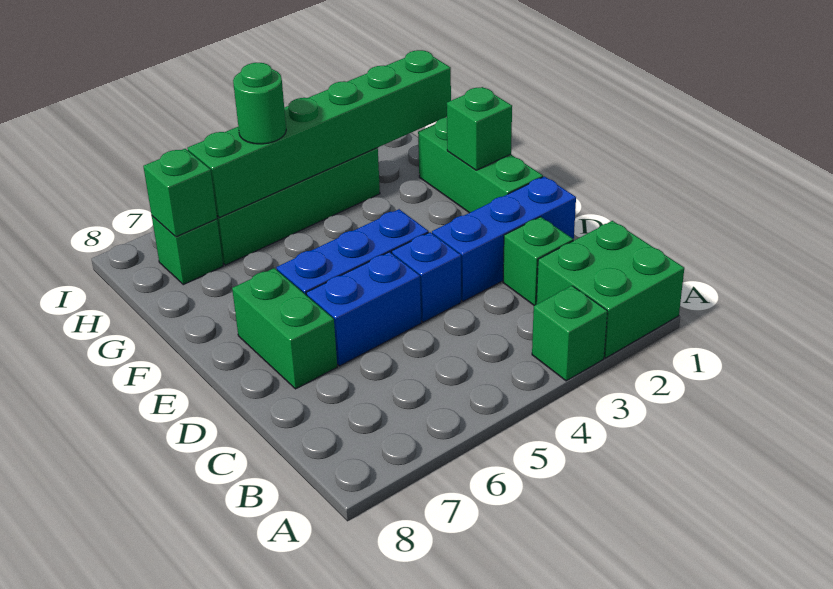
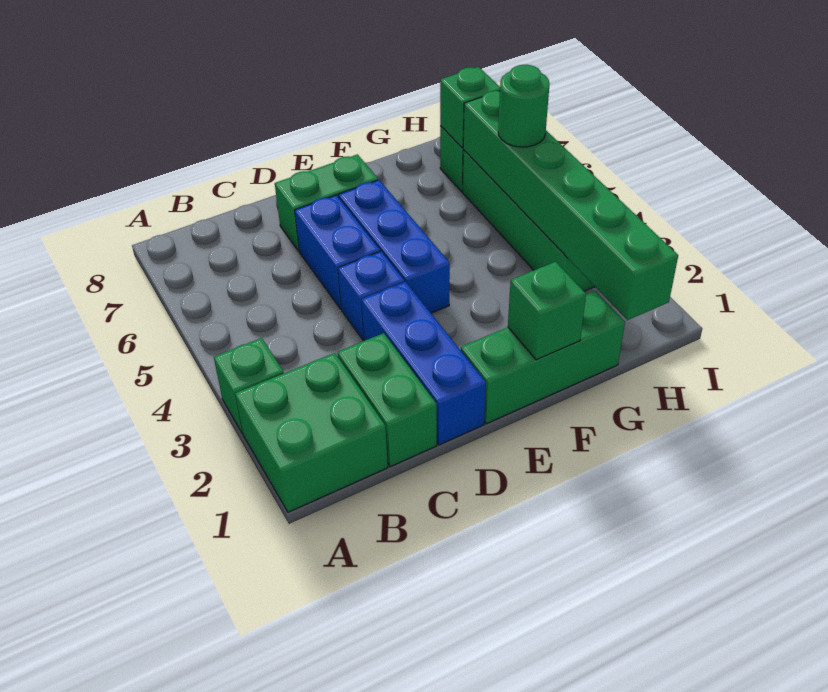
green brick C2 level 1 -> green brick C1:C2 level 1

